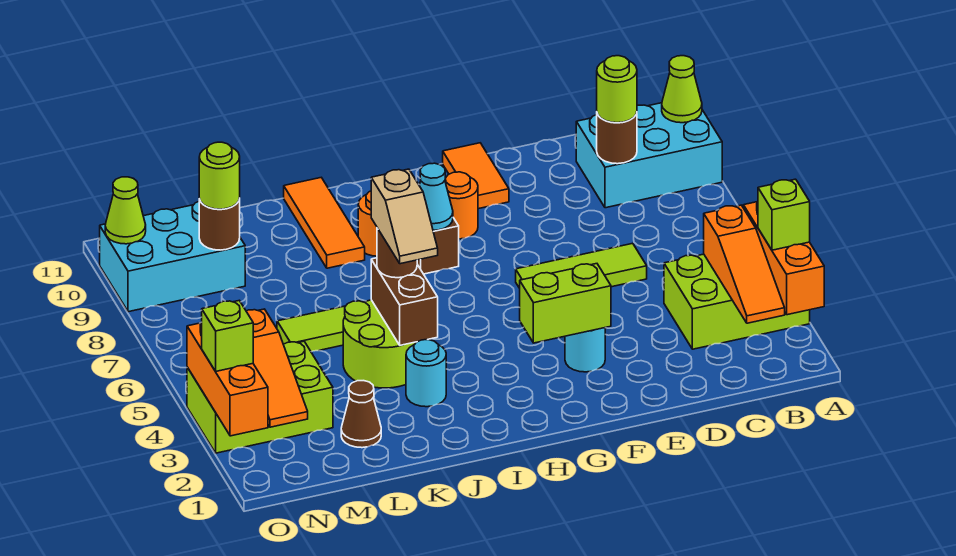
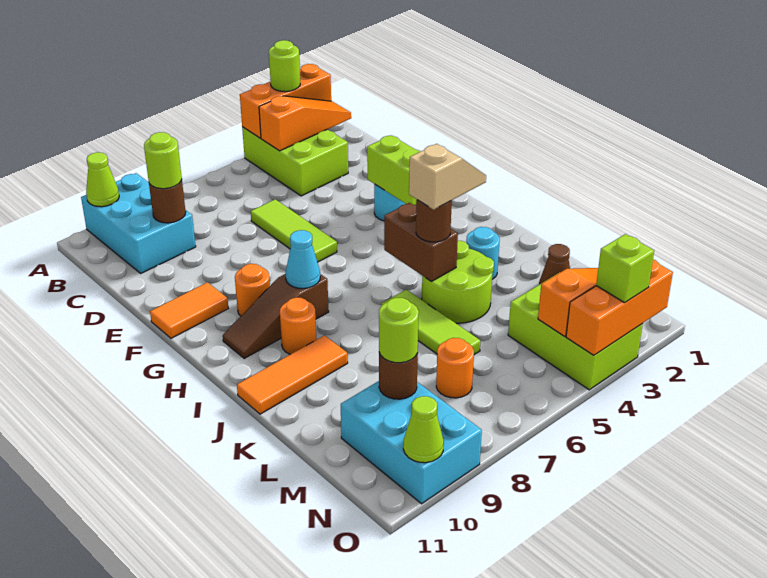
lime brick A3 level 3 -> lime round brick A3 level 3
brown brick J4:J5 level 2 -> brown brick I5:J5 level 2
none -> orange round brick M7 level 1

